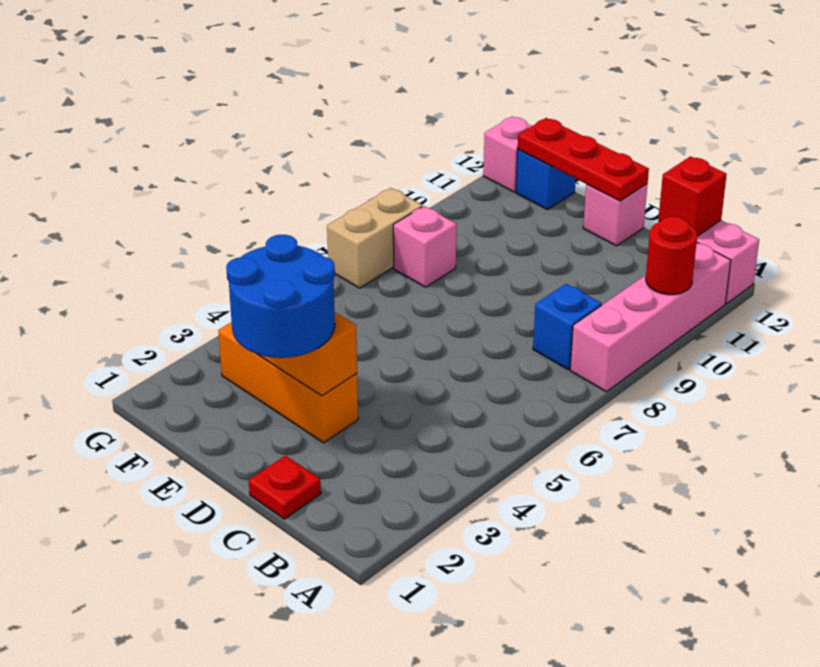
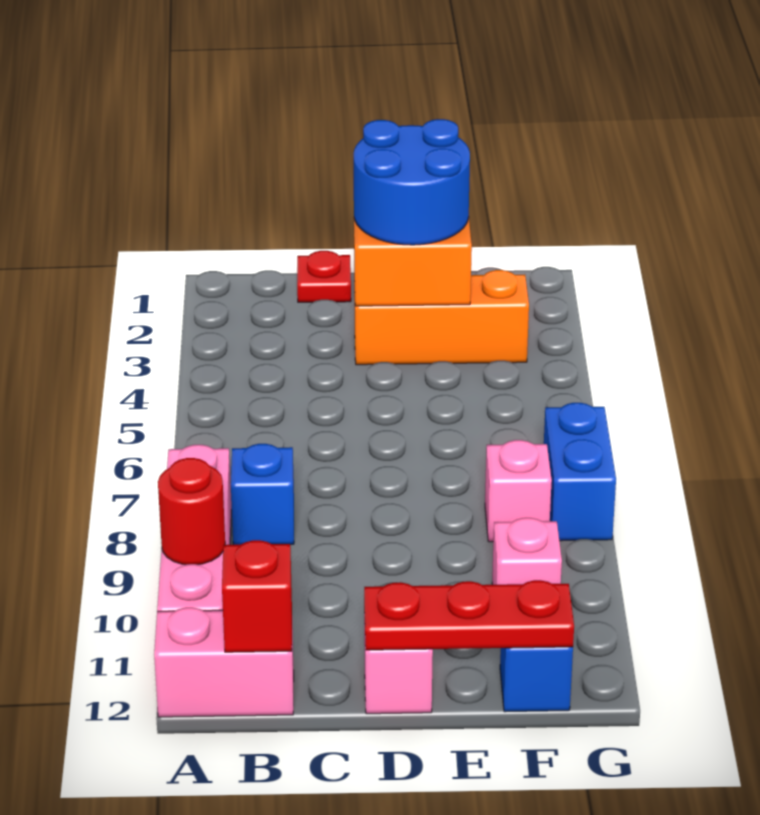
tan brick G7:G8 level 1 -> blue brick G7:G8 level 1
pink brick G12 level 1 -> pink brick F10 level 1

